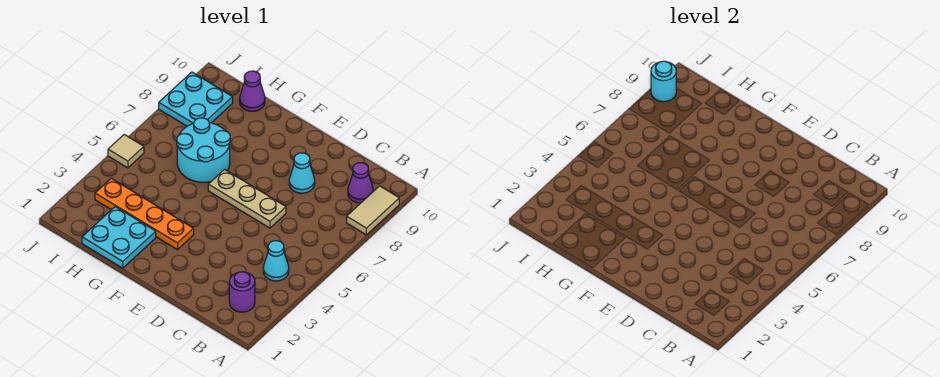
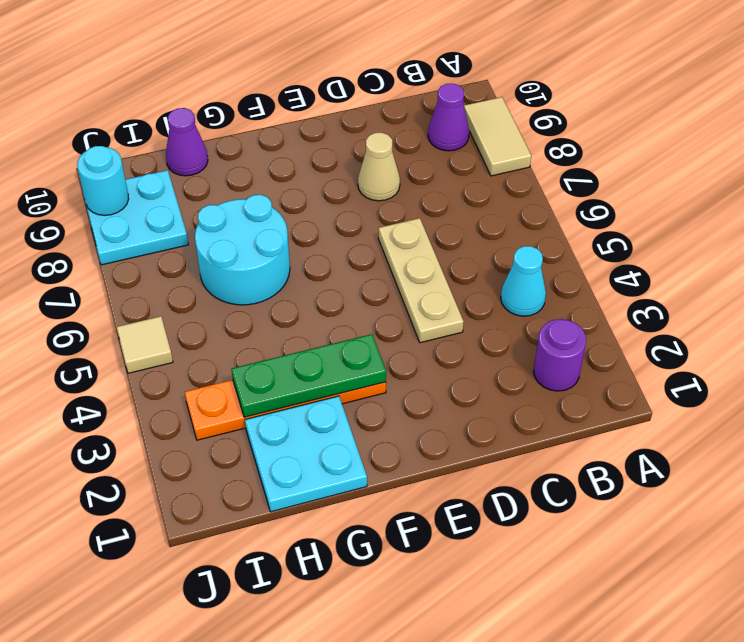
tan plate D6:F6 level 1 -> tan plate D4:D6 level 1
cyan cone D8 level 1 -> tan cone D8 level 1
none -> green plate F3:H3 level 2

